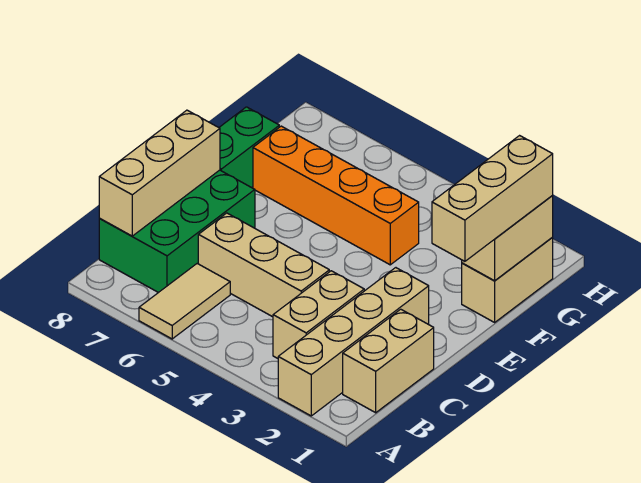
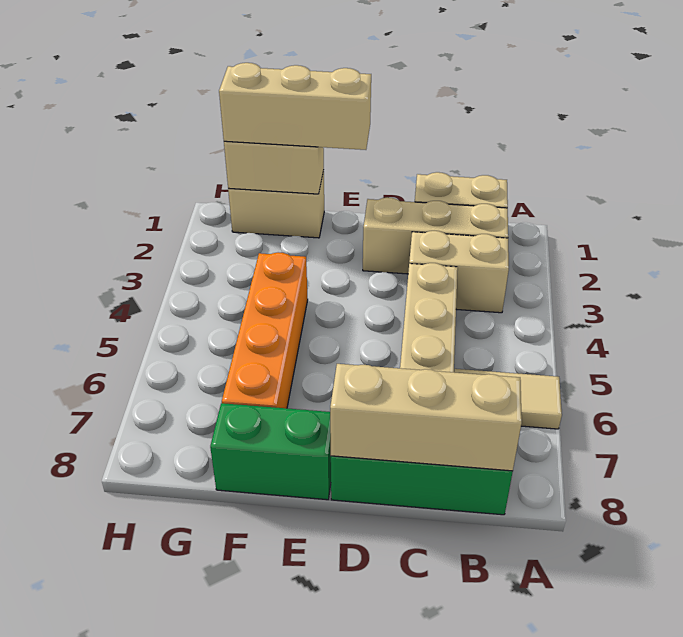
tan brick A2:D2 level 1 -> tan brick B2:D2 level 1

